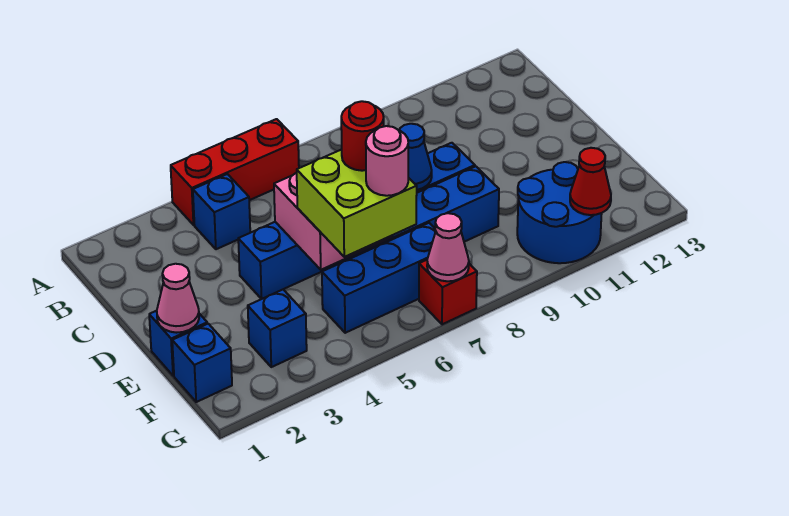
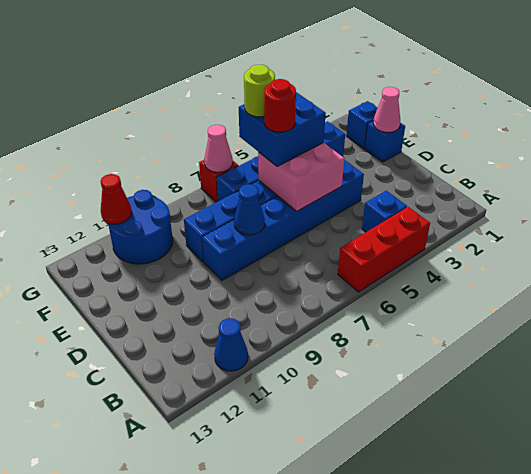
none -> blue cone A11 level 1
lime brick E5:F6 level 3 -> blue brick E5:F6 level 3
pink round brick F6 level 4 -> lime round brick F6 level 4

